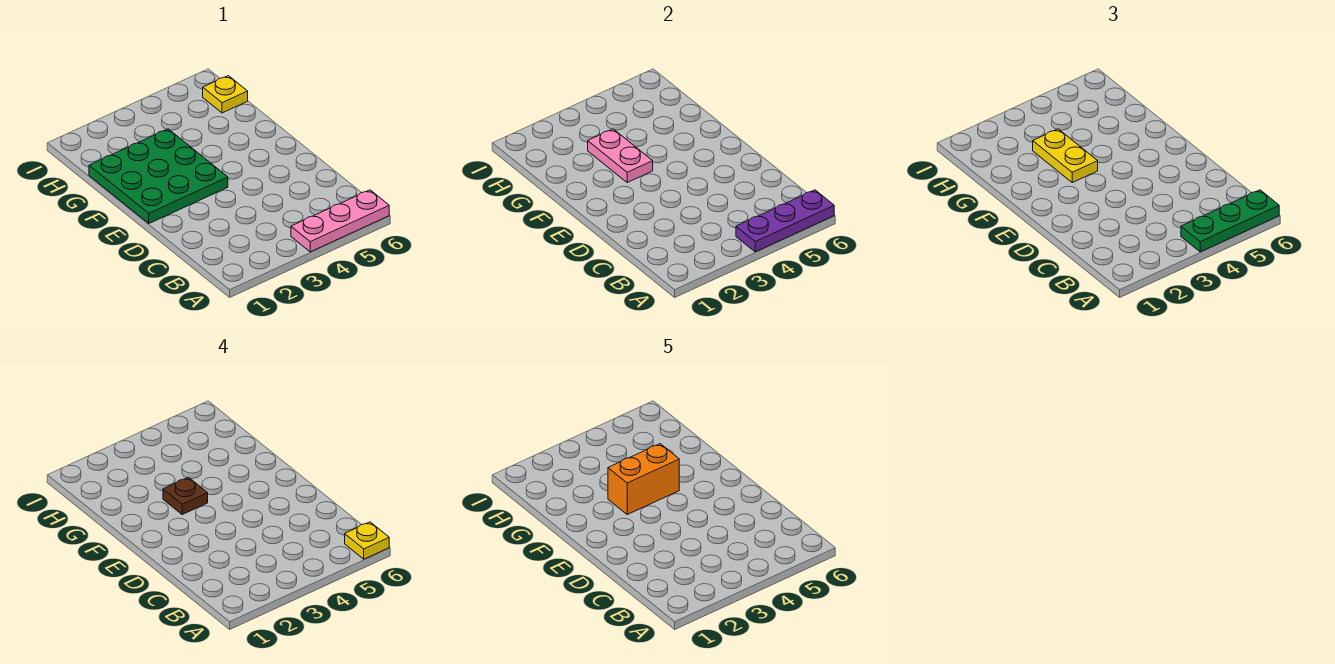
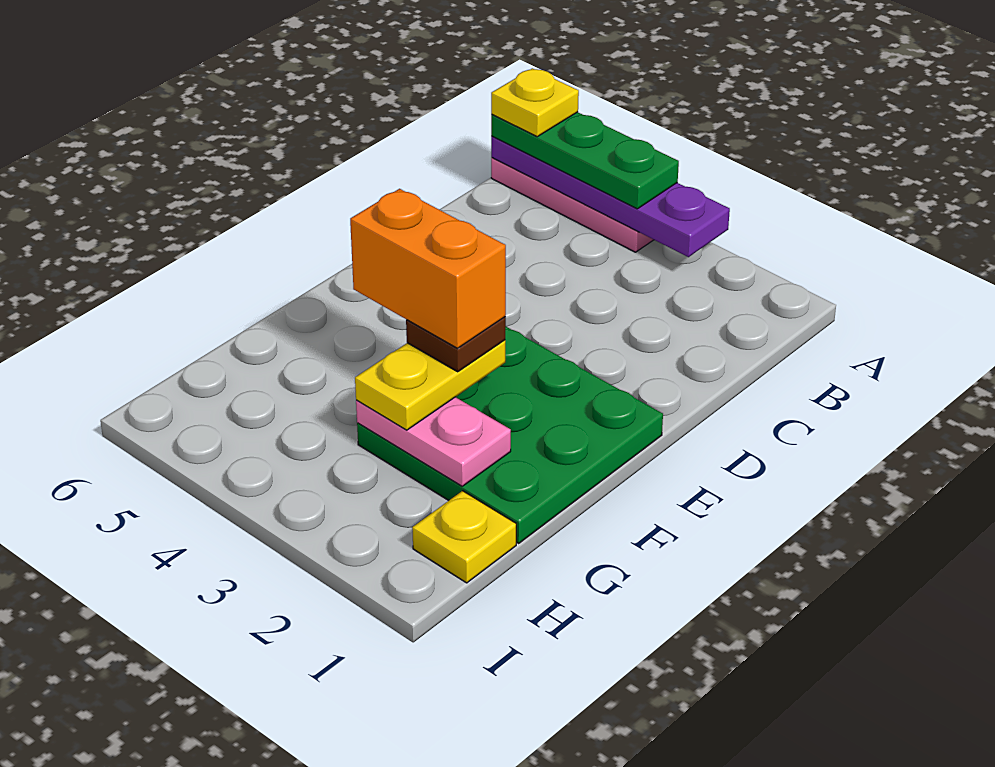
purple plate A4:A6 level 2 -> purple plate A3:A6 level 2
pink plate F3:G3 level 2 -> pink plate G2:G3 level 2
yellow plate H6 level 1 -> yellow plate H1 level 1

